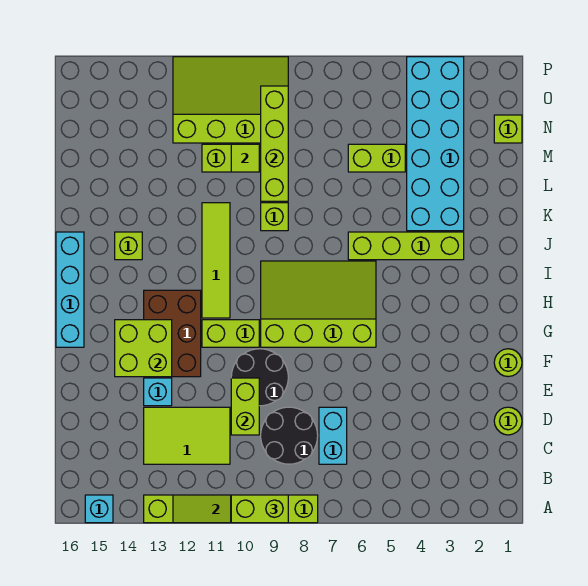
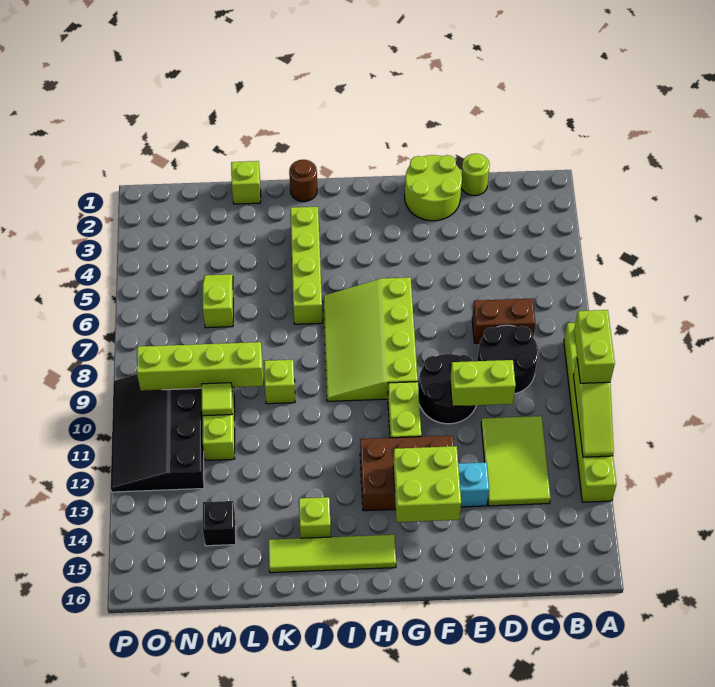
cyan brick A15 level 1 -> none
cyan brick C7:D7 level 1 -> brown brick C7:D7 level 1
lime round brick F1 level 1 -> lime round brick E1:F2 level 1
cyan brick G16:J16 level 1 -> none
lime tile H11:K11 level 1 -> lime tile H15:K15 level 1
none -> brown round brick J1 level 1
cyan brick K3:P4 level 1 -> none
lime brick M5:M6 level 1 -> lime slope M5:M6 level 1 top 6
none -> black brick M14 level 1
lime brick N1 level 1 -> lime brick L1 level 1
lime slope N9:P12 level 1 top N -> black slope N9:P12 level 1 top N

